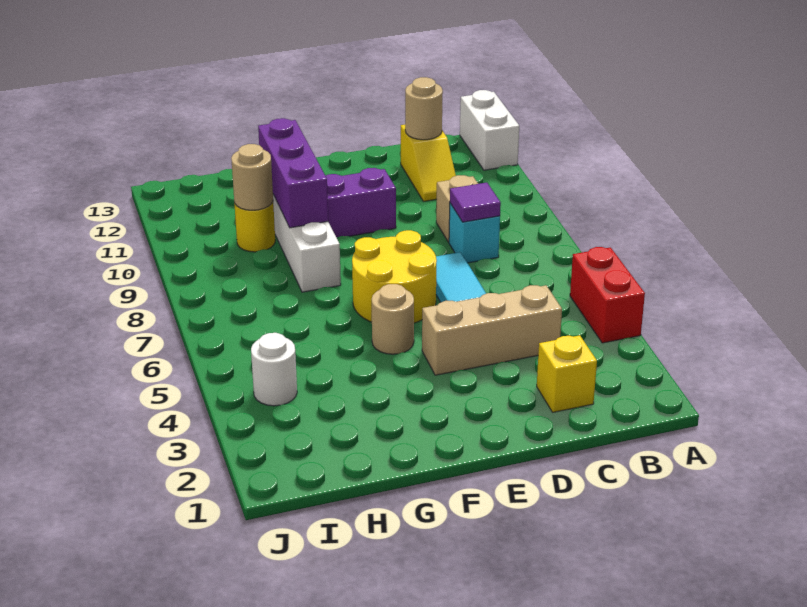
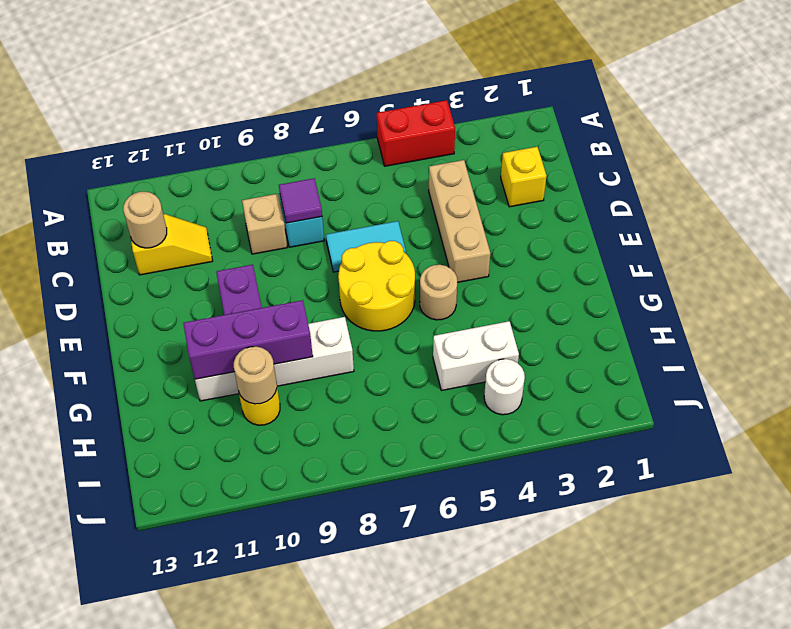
white brick A12:A13 level 1 -> white brick H4:H5 level 1

